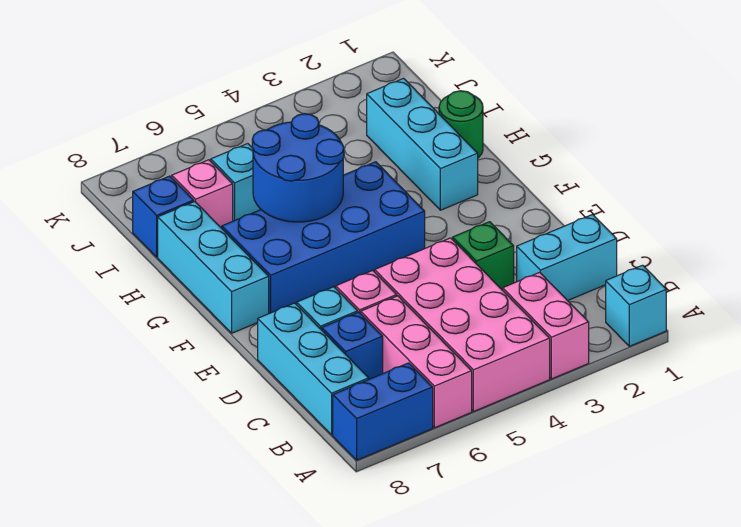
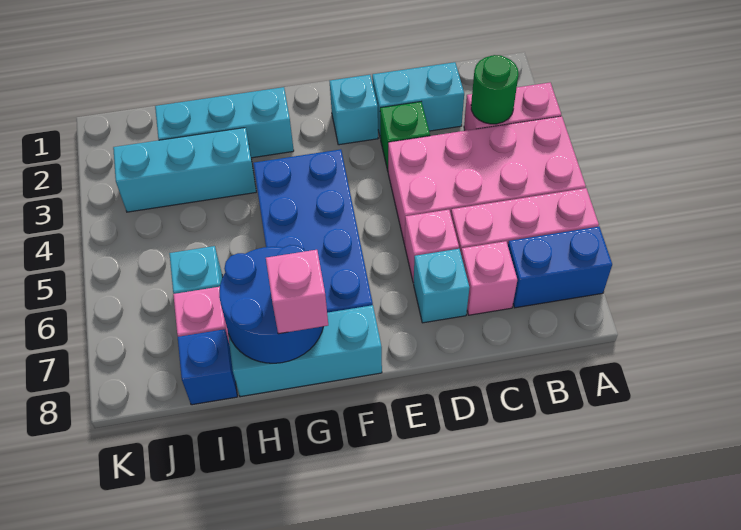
cyan brick A1 level 1 -> cyan brick E2 level 1
blue brick A7:A8 level 1 -> blue brick A7:B7 level 1
cyan brick B8:D8 level 1 -> cyan brick H3:J3 level 1
cyan brick C1:C2 level 1 -> cyan brick C2:D2 level 1
blue brick C7 level 1 -> pink brick C7 level 1
blue round brick G5:H6 level 2 -> blue round brick G7:H8 level 2
none -> pink brick G8 level 3
green round brick H1 level 1 -> green round brick B3 level 2

